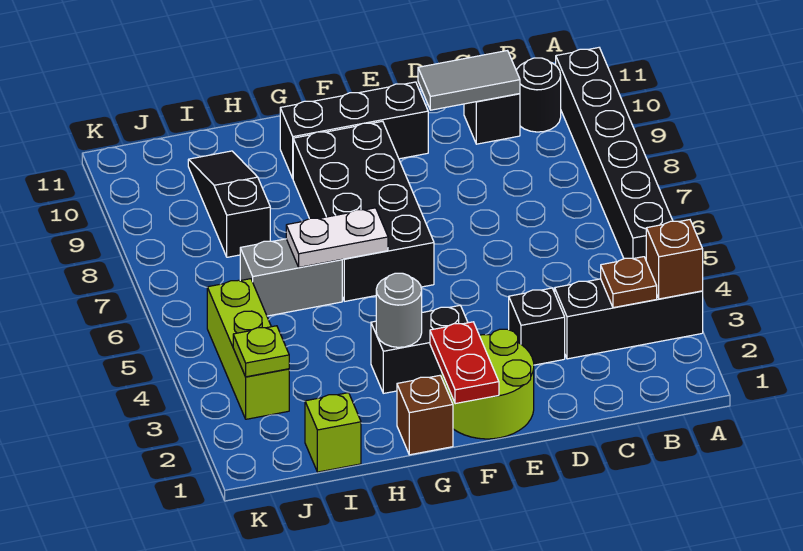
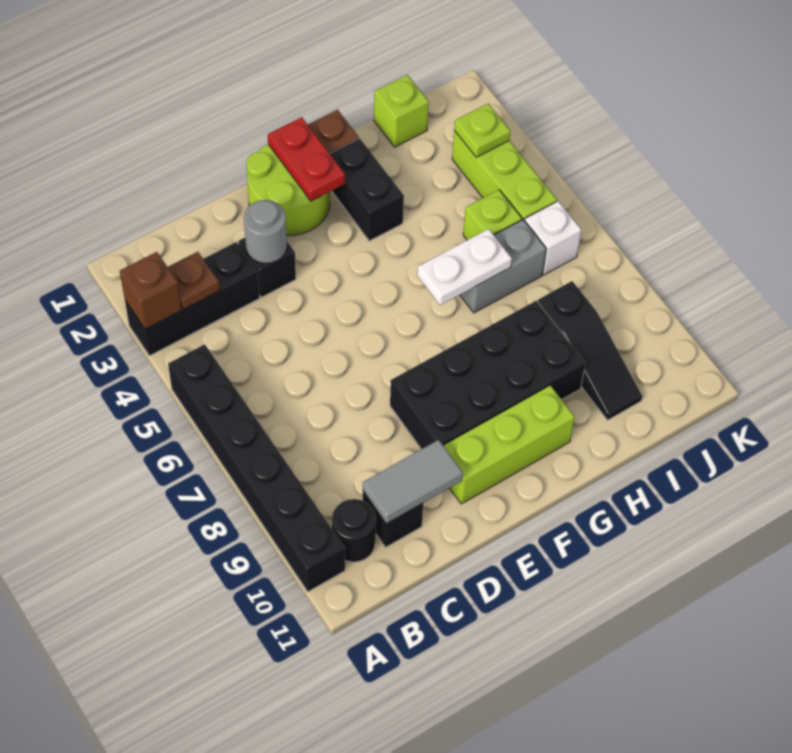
black brick E10:G10 level 1 -> lime brick E10:G10 level 1
black brick F3:G3 level 1 -> black brick G2:G3 level 1
black brick F6:G9 level 1 -> black brick E8:H9 level 1
grey round brick G3 level 2 -> grey round brick D3 level 2
none -> lime brick I5 level 1
none -> white brick J6 level 1

